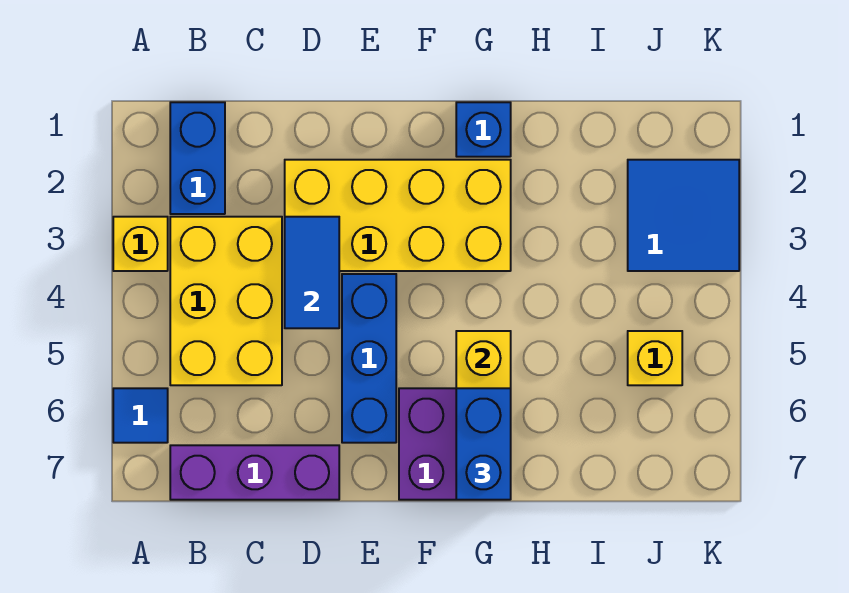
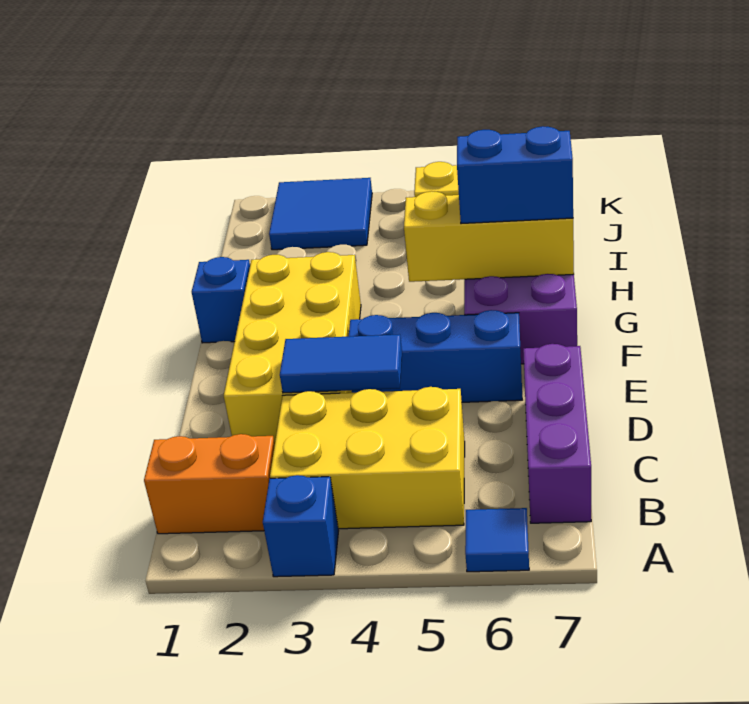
yellow brick A3 level 1 -> blue brick A3 level 1
blue brick B1:B2 level 1 -> orange brick B1:B2 level 1

